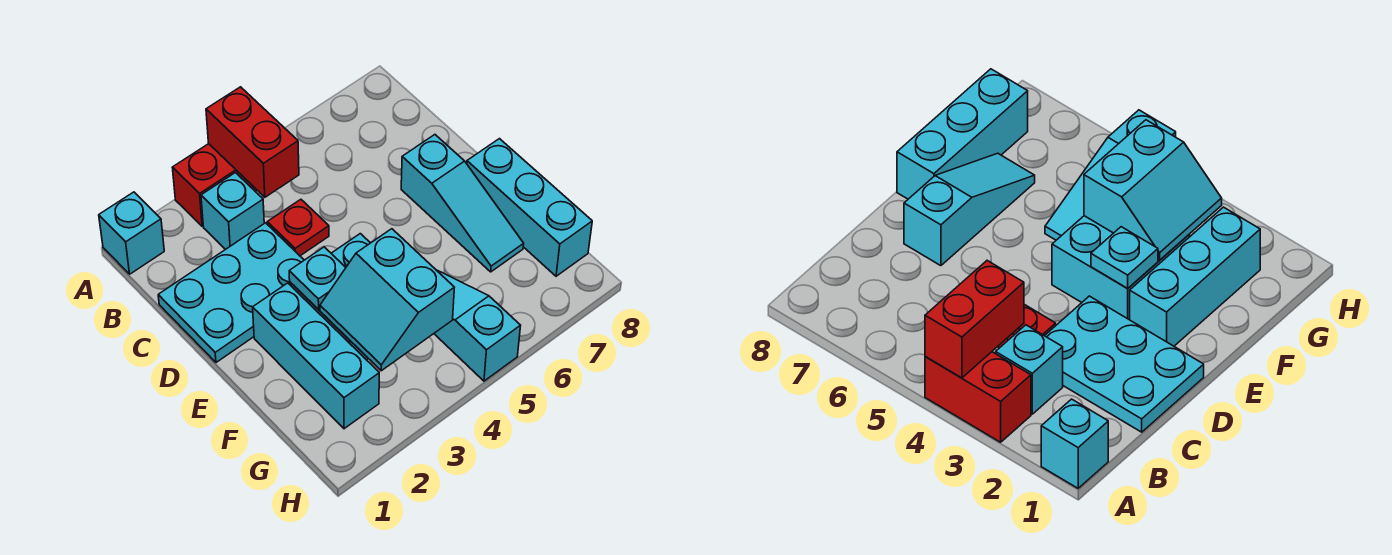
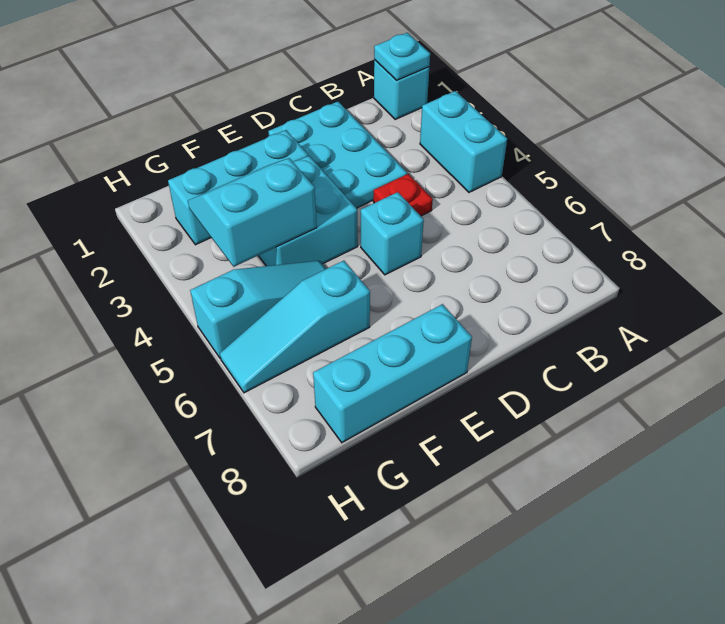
red brick A3:A4 level 1 -> cyan brick A3:A4 level 1
red brick A4:B4 level 2 -> none
cyan brick B3 level 1 -> cyan brick D5 level 1
cyan slope D7:F7 level 1 top D -> cyan slope F6:H6 level 1 top F
cyan plate E3 level 2 -> cyan plate A1 level 2

